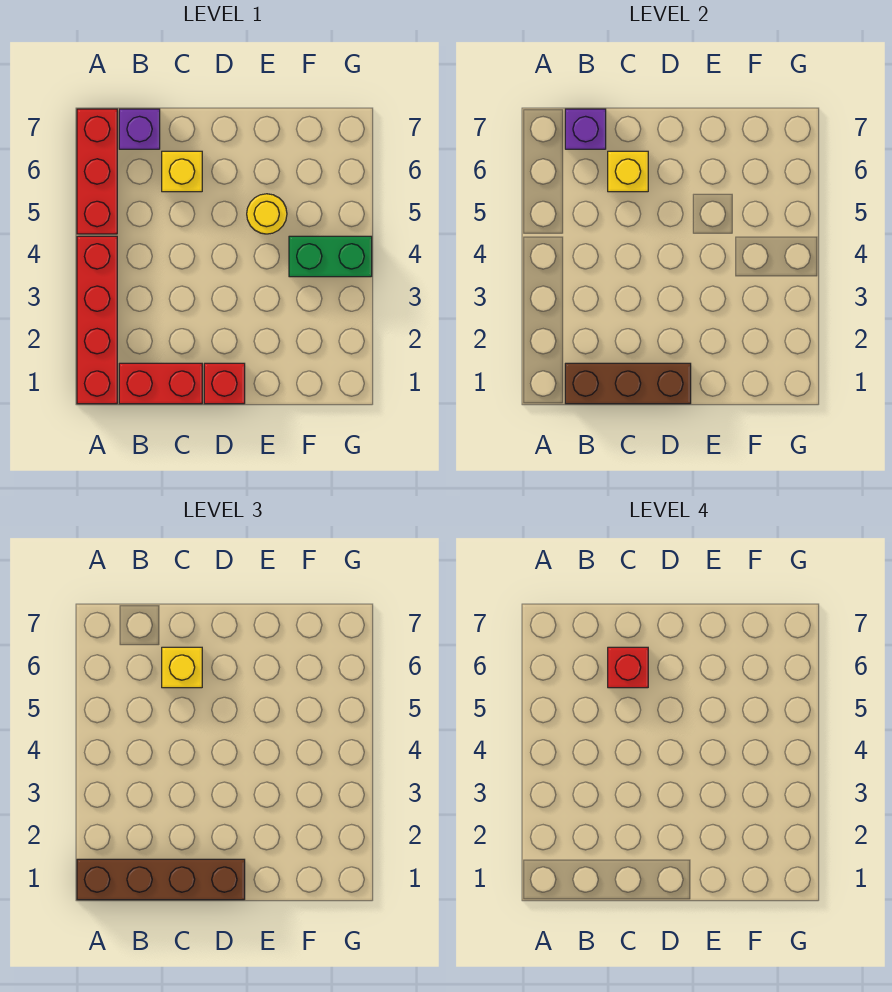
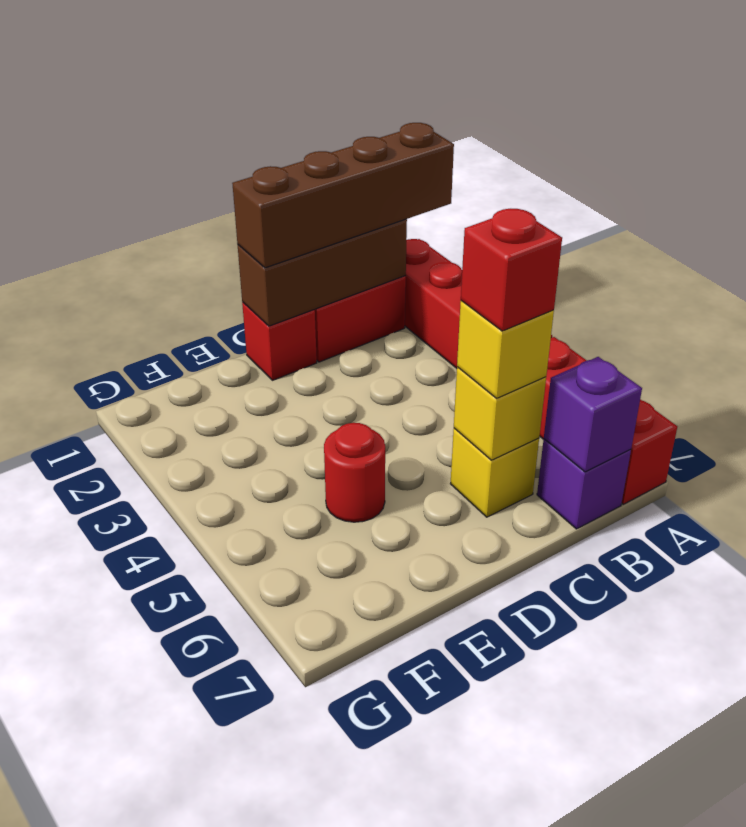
yellow round brick E5 level 1 -> red round brick E5 level 1
green brick F4:G4 level 1 -> none

